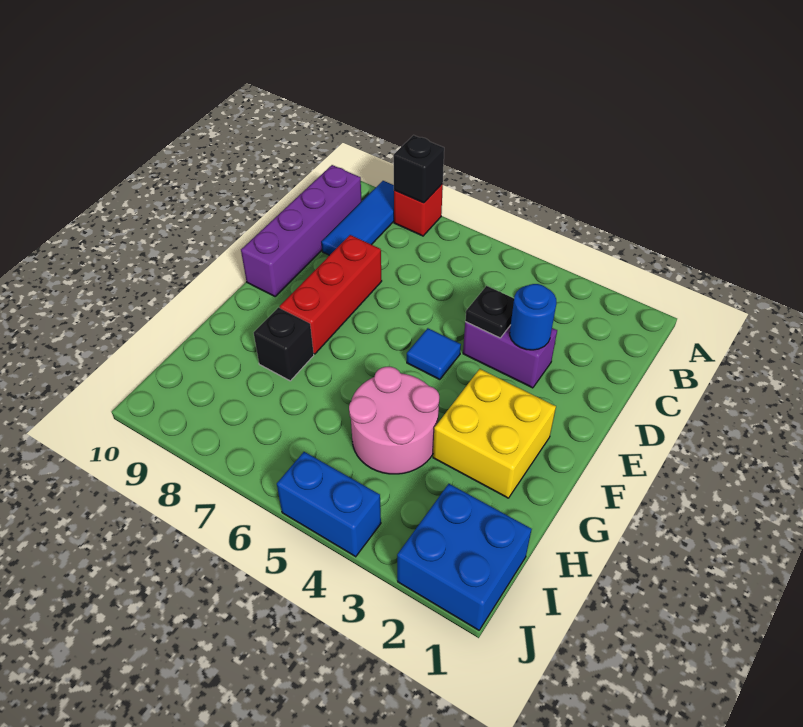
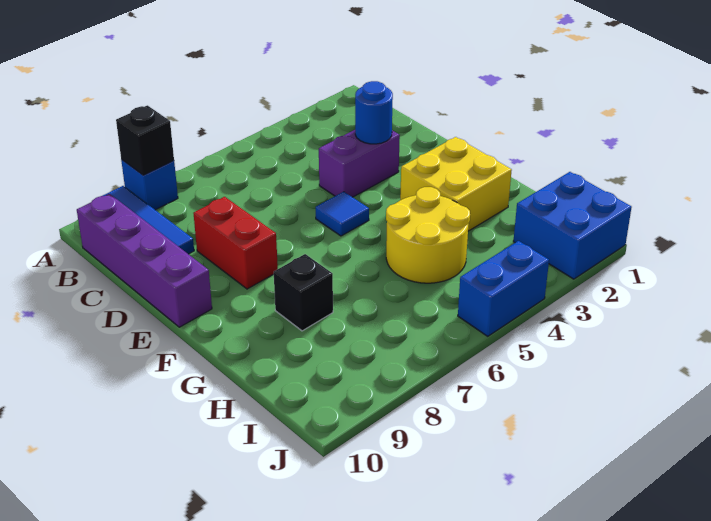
red brick A8 level 1 -> blue brick A8 level 1
black plate D4 level 2 -> none
red brick D8:F8 level 1 -> red brick D8:E8 level 1
pink round brick G4:H5 level 1 -> yellow round brick G4:H5 level 1

